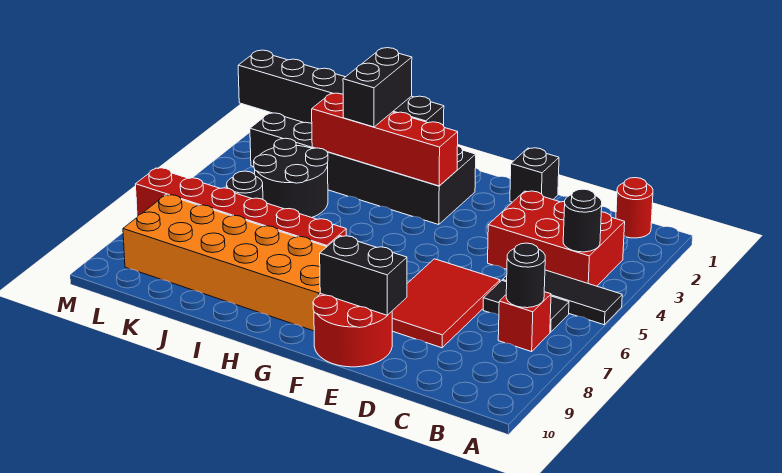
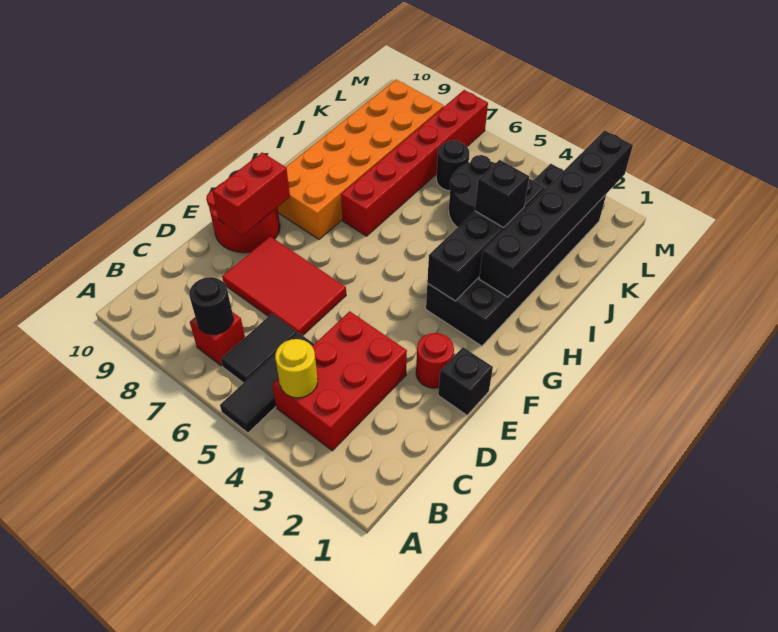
red round brick B1 level 1 -> red round brick E2 level 1
black round brick B4 level 2 -> yellow round brick B4 level 2
black brick E9:F9 level 2 -> red brick E9:F9 level 2
red brick G3:J3 level 2 -> black brick G3:J3 level 2
black brick I2:I3 level 3 -> black brick I3 level 3

